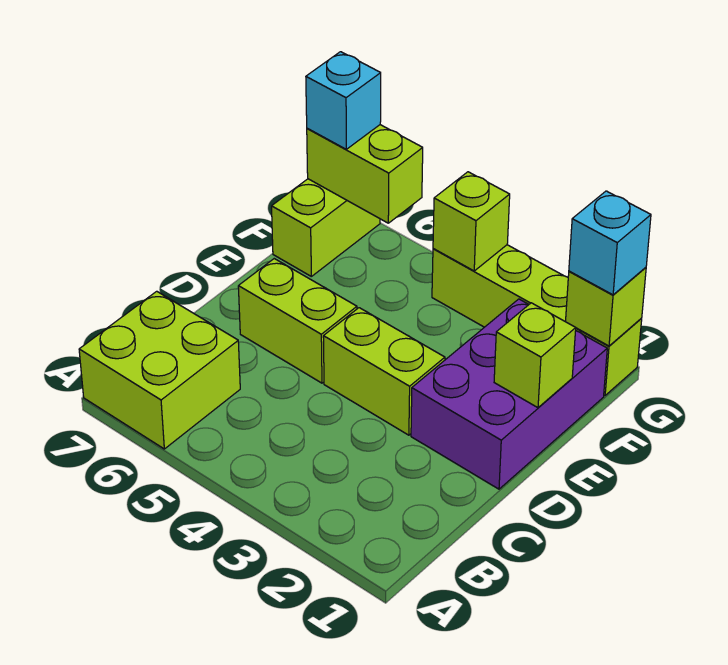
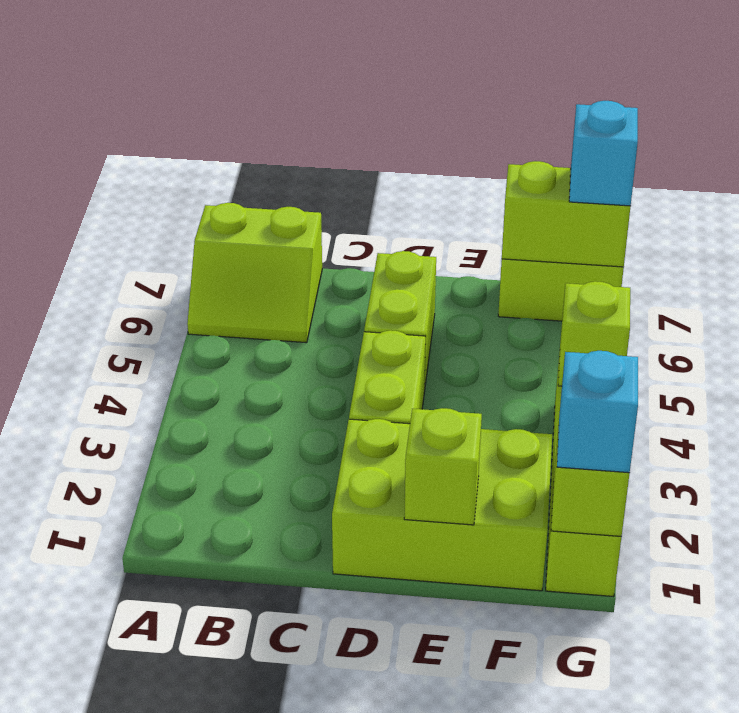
lime brick A6:B7 level 1 -> lime slope A6:B7 level 1 top 7
purple brick D1:F2 level 1 -> lime brick D1:F2 level 1
lime brick G6:G7 level 2 -> lime brick F7:G7 level 2

